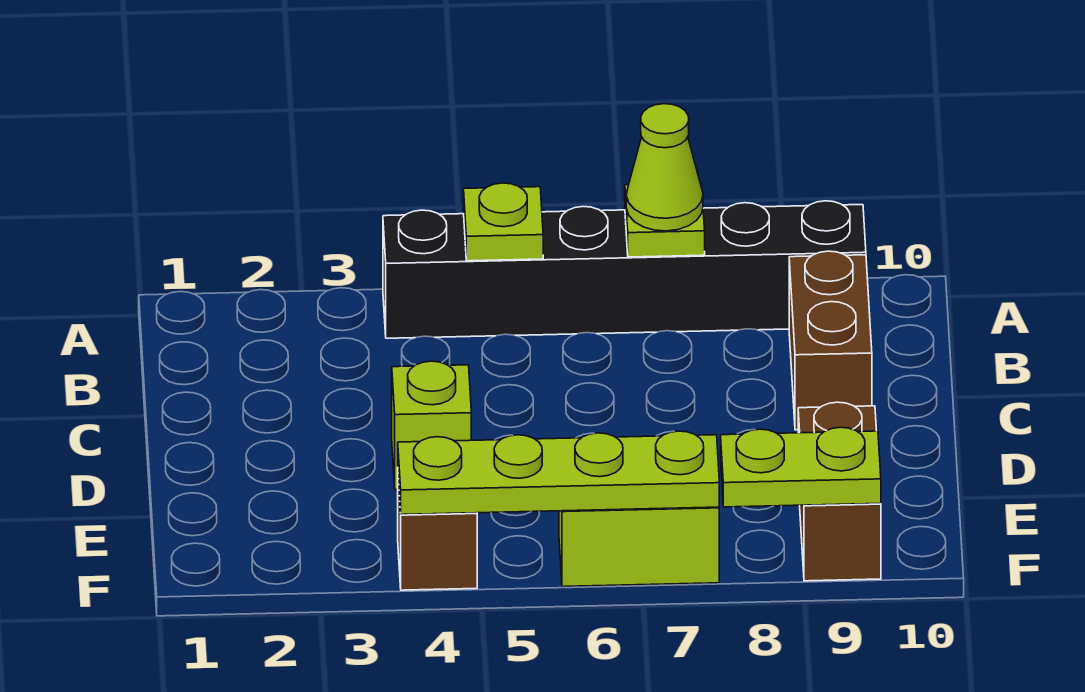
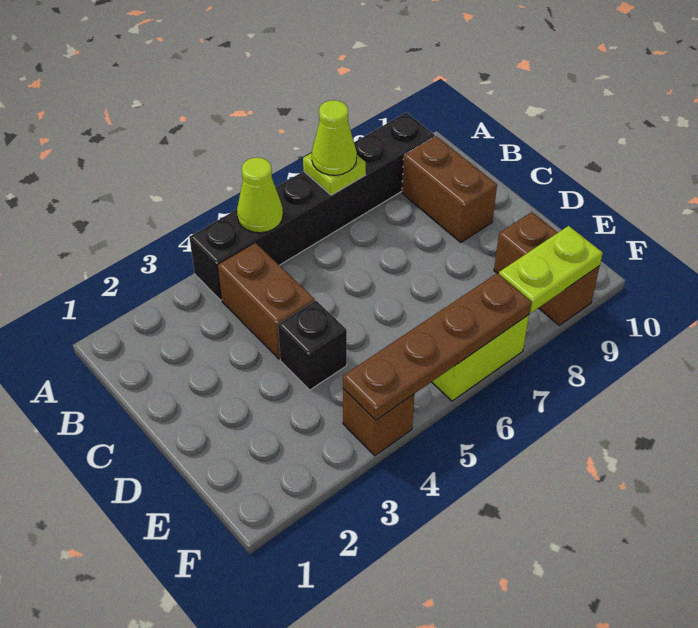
lime plate A5 level 2 -> lime cone A5 level 2
none -> brown brick B4:C4 level 1
lime brick D4 level 1 -> black brick D4 level 1
lime plate F4:F7 level 2 -> brown plate F4:F7 level 2

